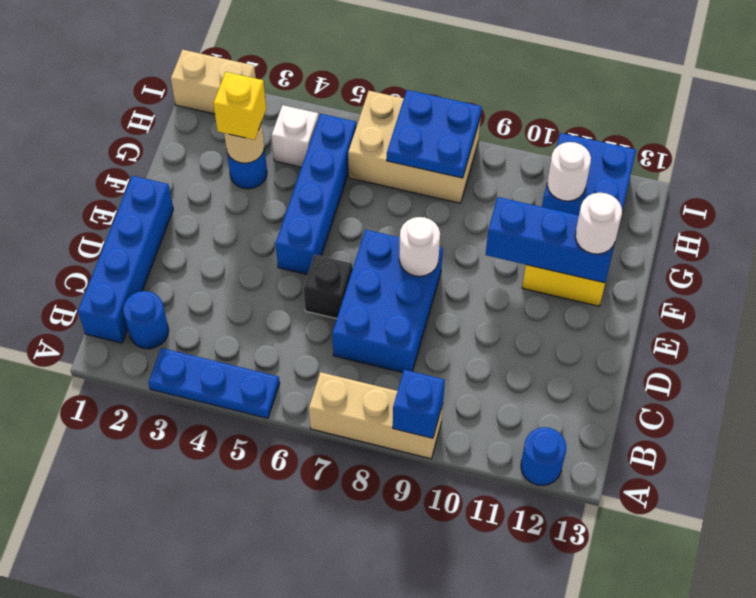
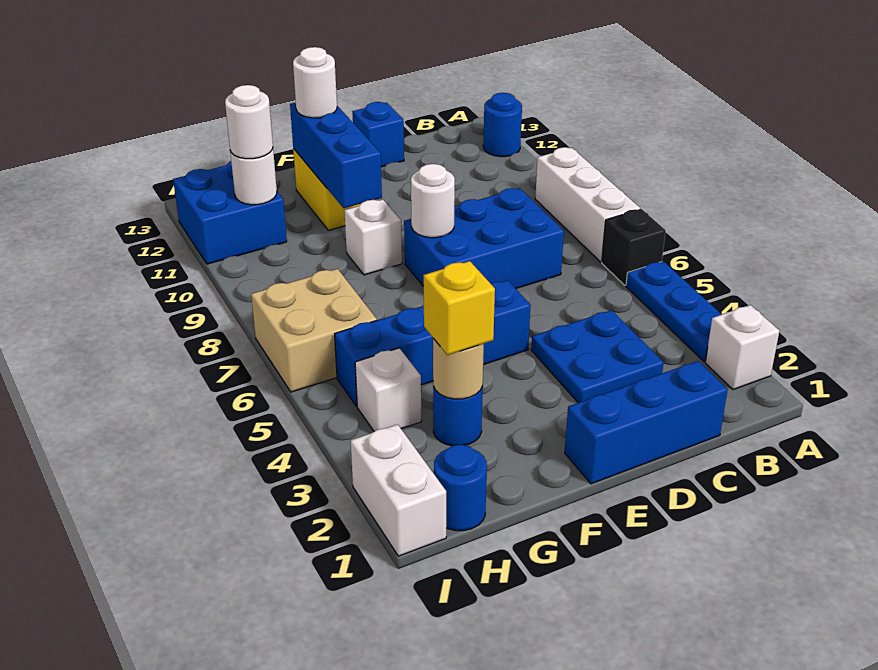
none -> white brick A2 level 1
tan brick A7:A9 level 1 -> white brick A7:A9 level 1
blue brick A9 level 2 -> blue brick D13 level 1
blue brick B1:E1 level 1 -> blue brick C1:E1 level 1
blue round brick B2 level 1 -> blue round brick H1 level 1
black brick D6 level 1 -> black brick A6 level 1
none -> white brick F9 level 1
tan brick H6:I8 level 1 -> tan brick H6:I7 level 1
blue plate H7:I8 level 2 -> blue plate C3:D4 level 1
none -> white round brick H11 level 3
tan brick I1:I2 level 1 -> white brick I1:I2 level 1

